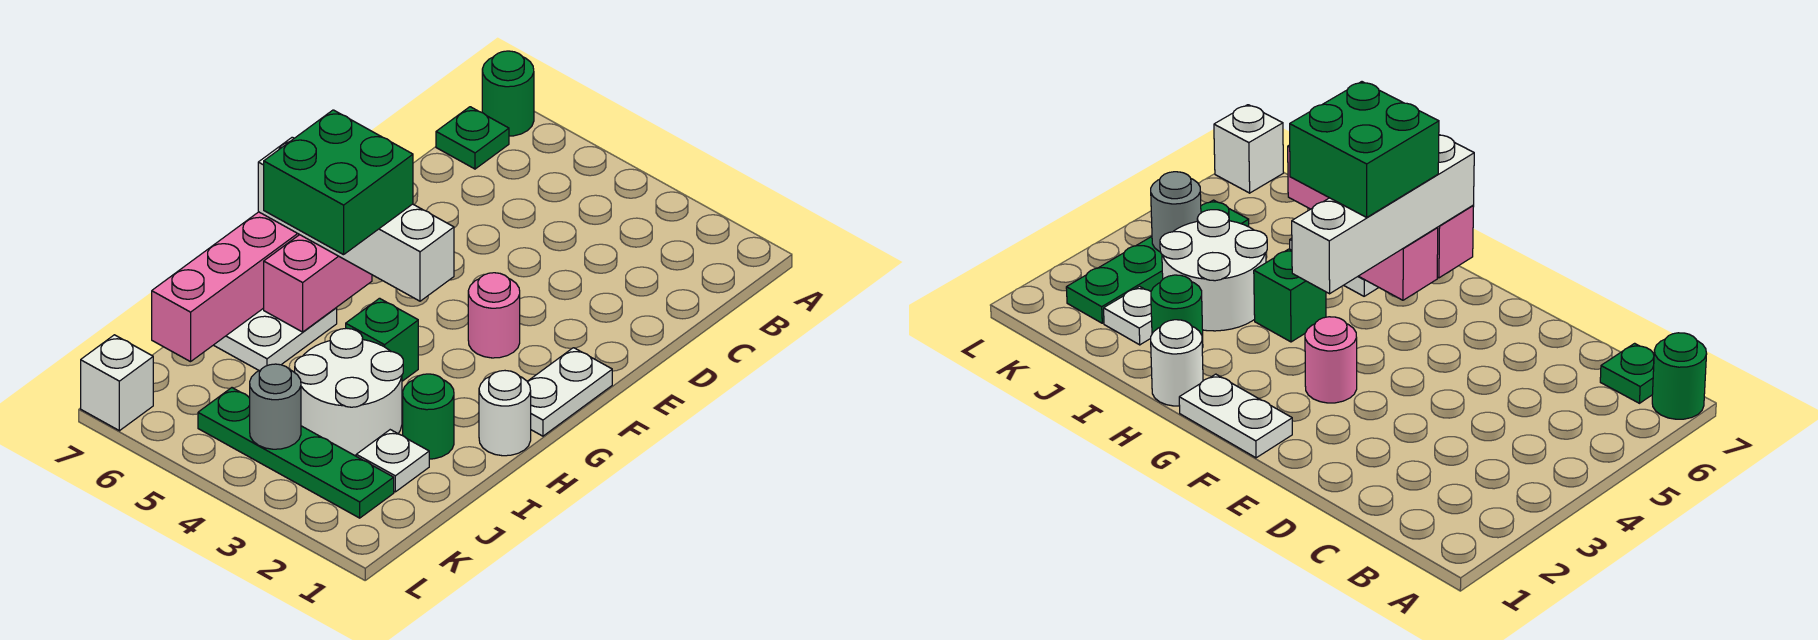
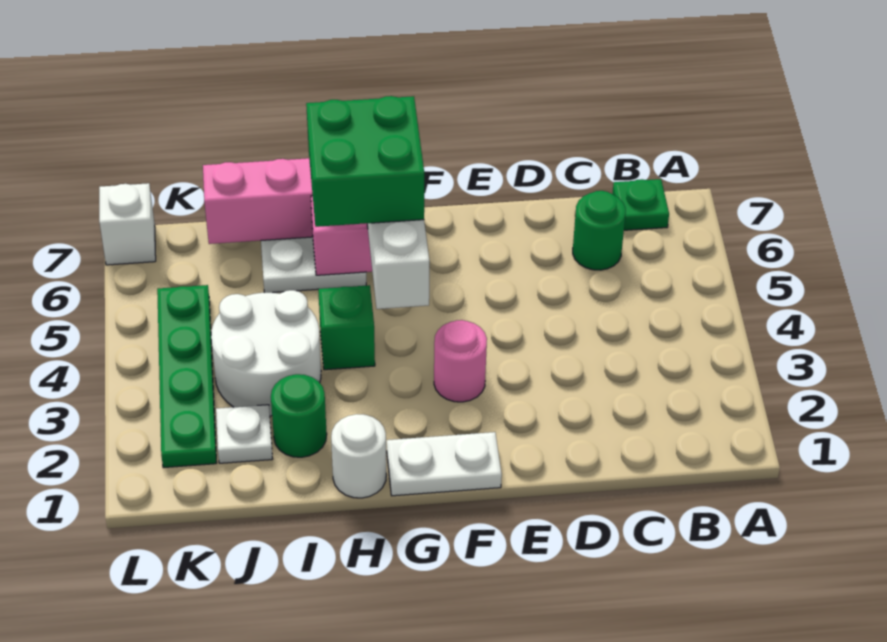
green round brick A7 level 1 -> green round brick C6 level 1
grey round brick K4 level 2 -> none

